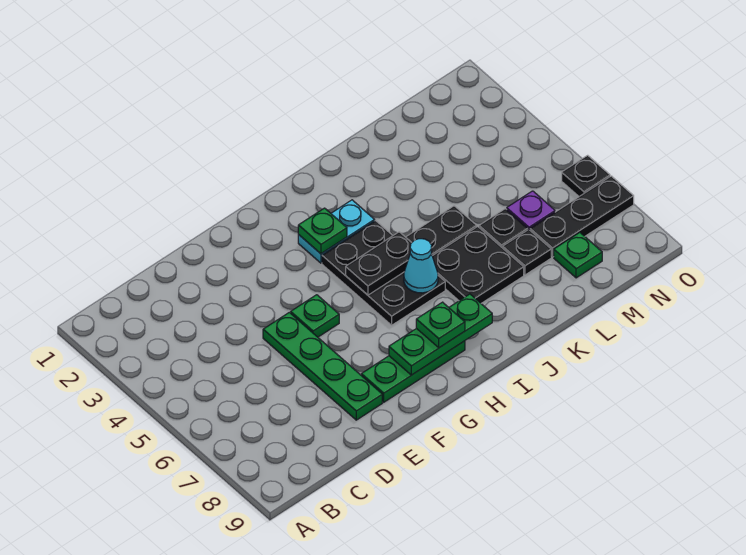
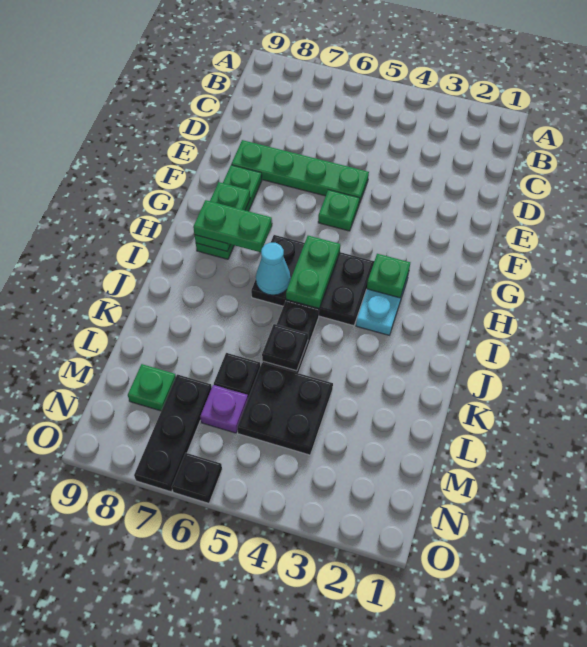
green plate G8:I8 level 2 -> green plate G8:H8 level 2
black plate H5:I5 level 2 -> green plate H5:I5 level 2
green plate H8 level 3 -> green plate H7:H8 level 3
black plate J6:K7 level 1 -> black plate L4:M5 level 1
black plate L7 level 1 -> black plate K5 level 2

